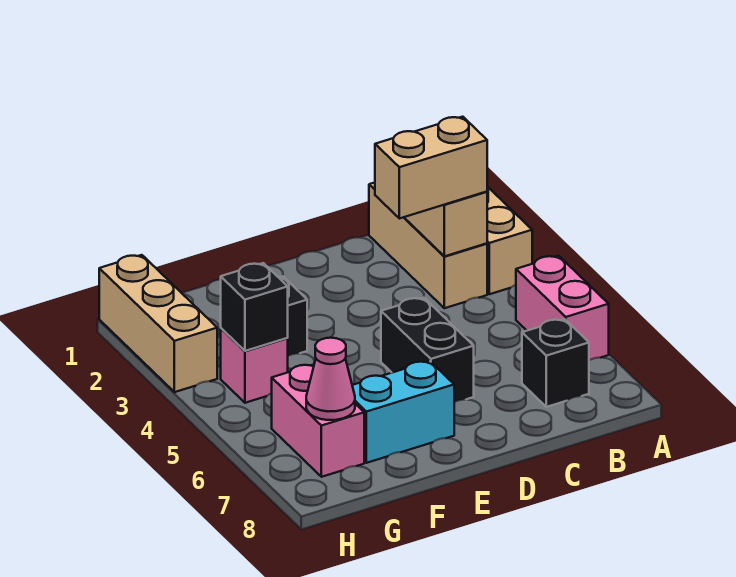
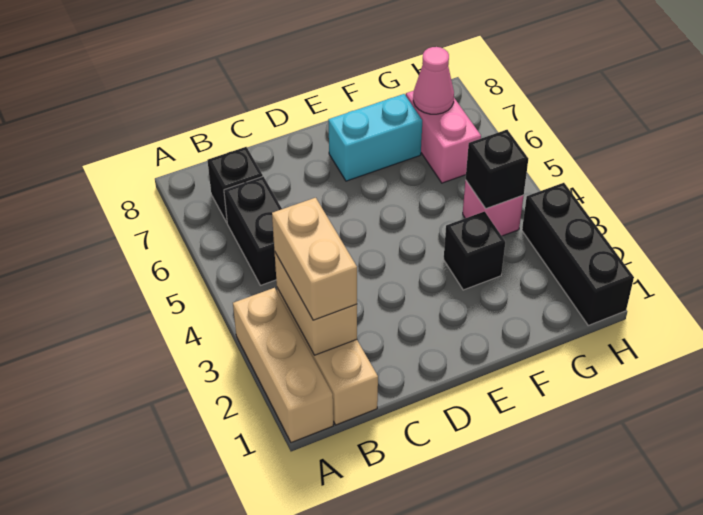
pink brick A5:A6 level 1 -> none
tan brick B3:C3 level 3 -> tan brick B2:B3 level 3
black brick D5:D6 level 1 -> black brick B5:B6 level 1
tan brick H1:H3 level 1 -> black brick H1:H3 level 1

